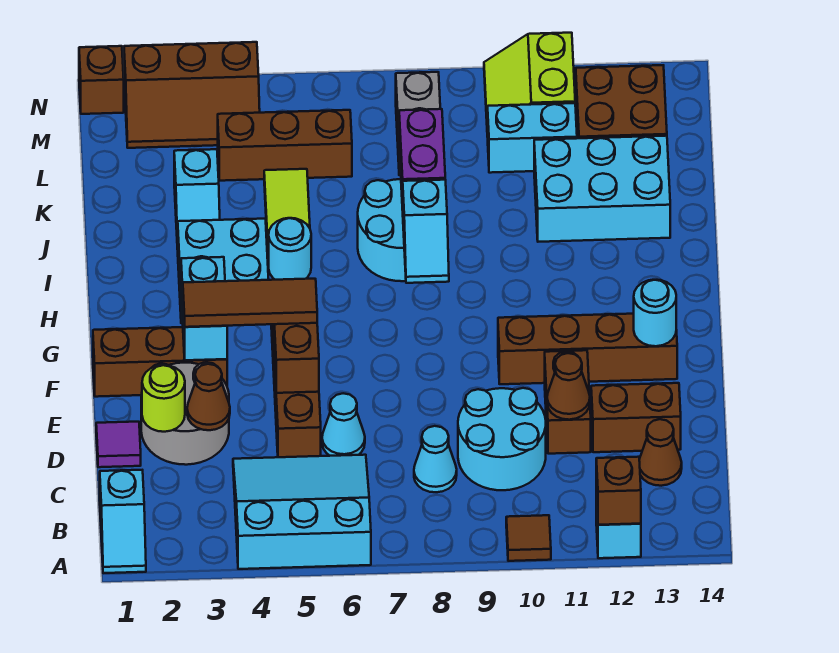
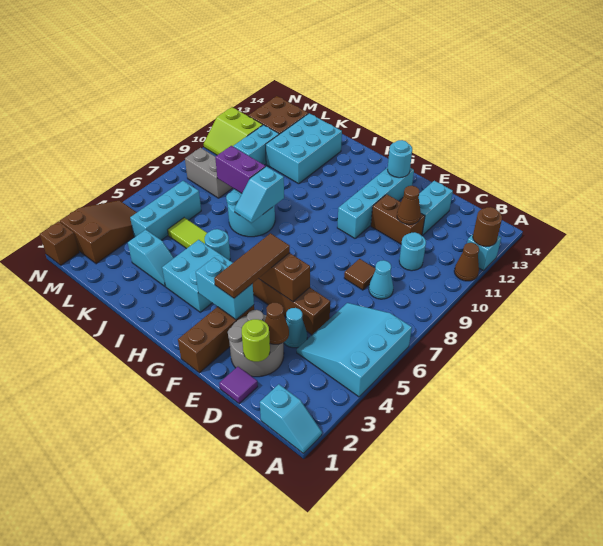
brown tile A10 level 1 -> brown tile D8 level 1
brown brick A12 level 2 -> brown round brick A12 level 2
cyan round brick C9:D10 level 1 -> cyan round brick C10 level 1
brown cone C13 level 1 -> brown cone A11 level 1
cyan cone D6 level 1 -> cyan cone D4 level 1
brown brick D12:D13 level 1 -> cyan brick D12:D13 level 1
brown brick F10:F13 level 1 -> cyan brick F10:F13 level 1
cyan slope H8:I8 level 2 top I -> cyan slope I7:I8 level 2 top 8
brown brick L4:L6 level 1 -> cyan brick L4:L6 level 1
brown slope M2:N4 level 1 top N -> brown slope M2:N4 level 1 top 2

